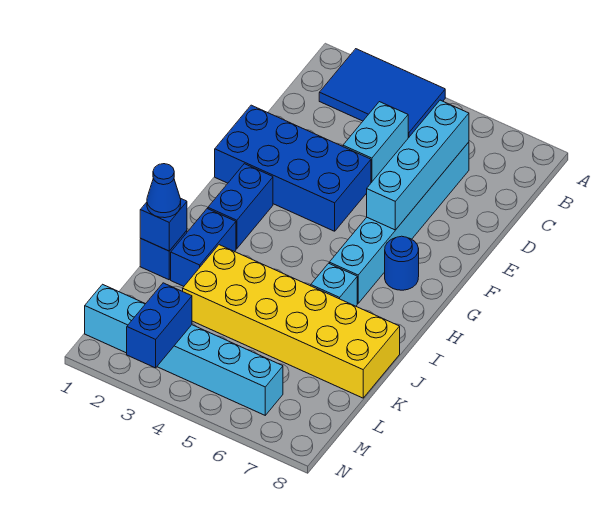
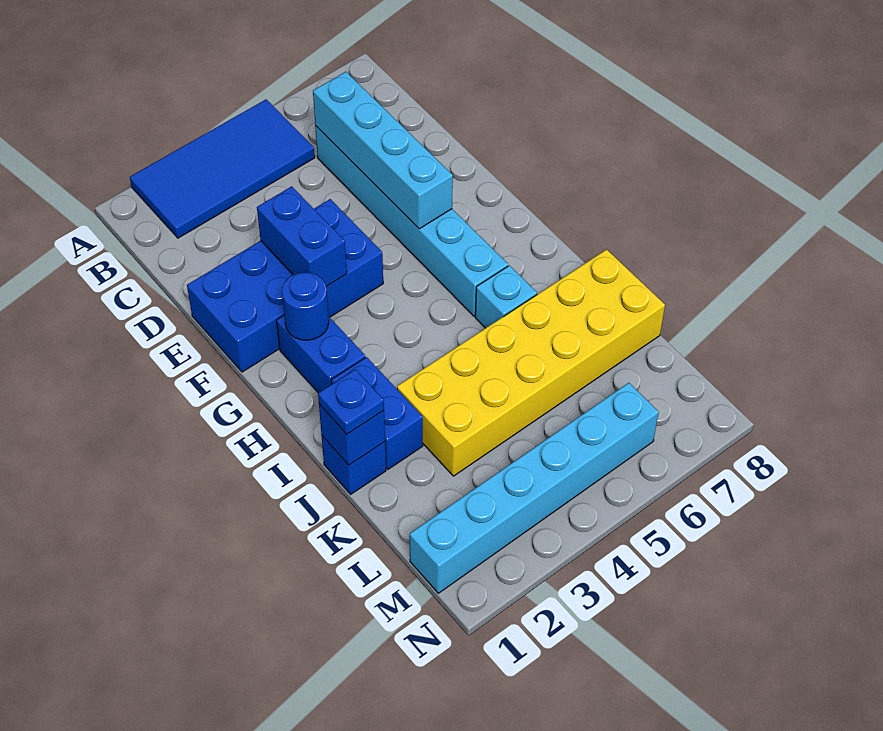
blue tile A2:B4 level 1 -> blue tile A2:B5 level 1
cyan brick C4:D4 level 1 -> none
blue round brick G7 level 1 -> blue round brick G2 level 2
blue cone J1 level 3 -> blue plate J1 level 3
blue brick M3:N3 level 2 -> blue brick E3:F3 level 2

